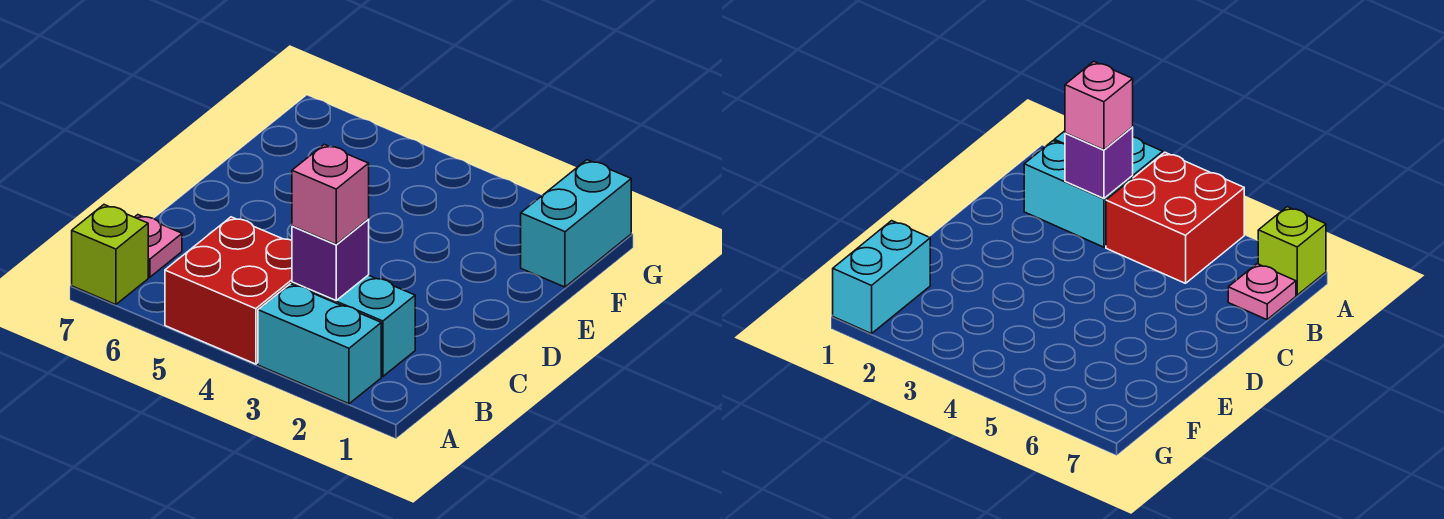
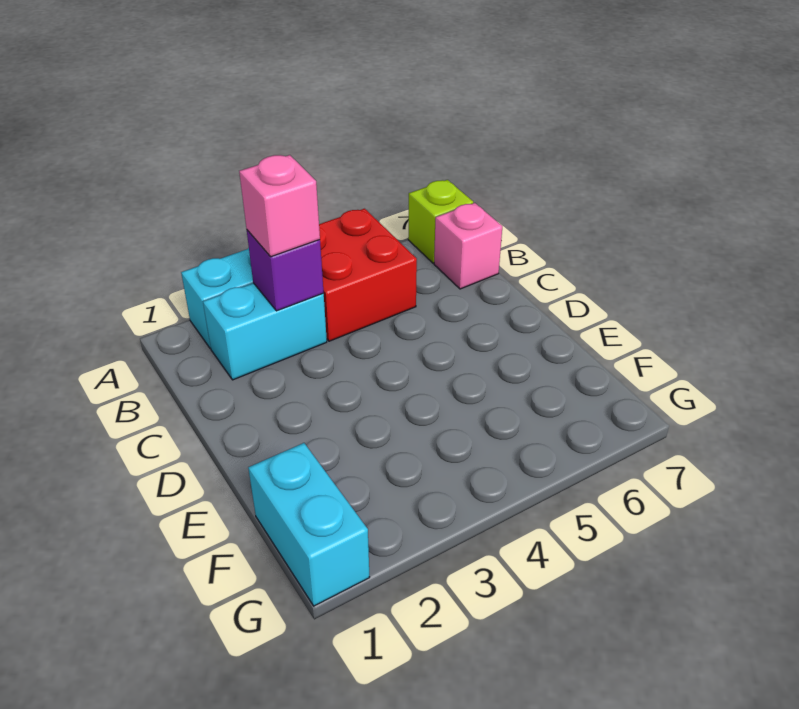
pink plate B7 level 1 -> pink brick B7 level 1

